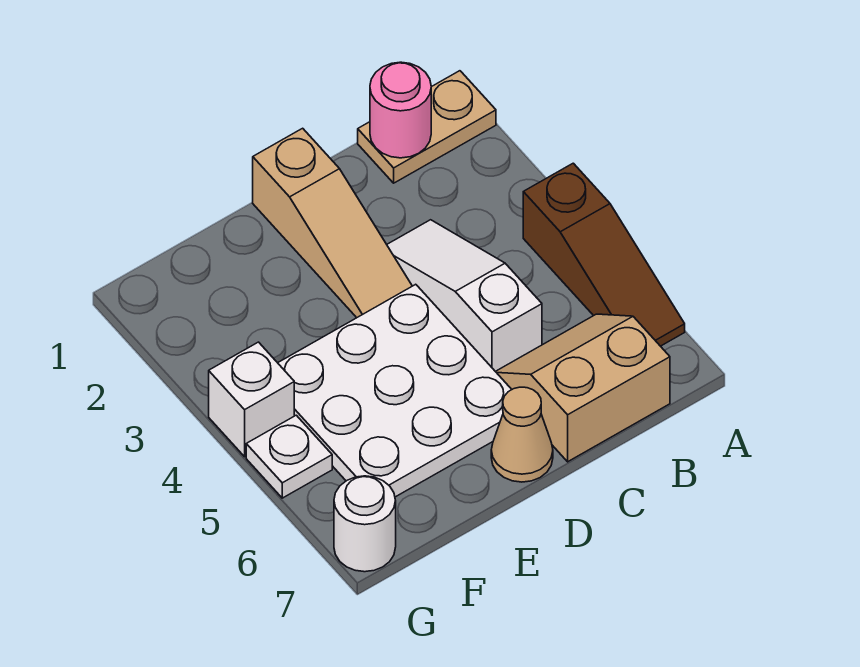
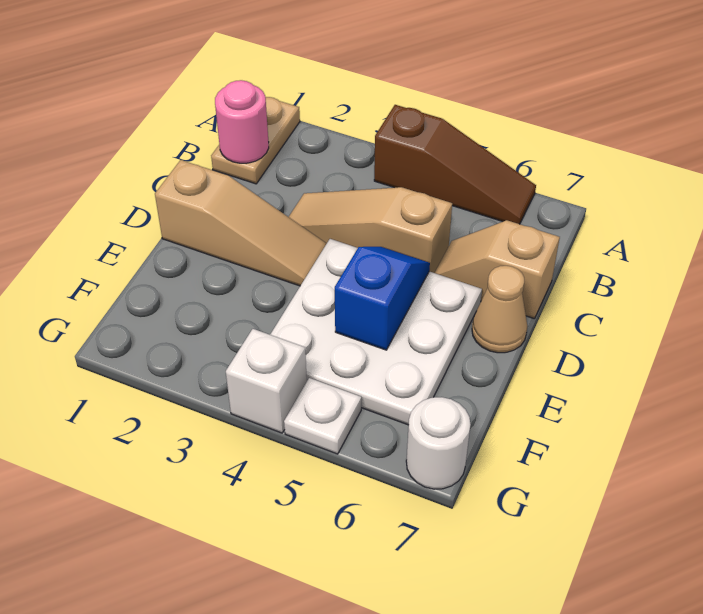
tan slope B6:C7 level 1 top 7 -> tan slope C6:C7 level 1 top 7
white slope C3:C5 level 1 top 5 -> tan slope C3:C5 level 1 top 5
none -> blue slope D5:E5 level 2 top E

